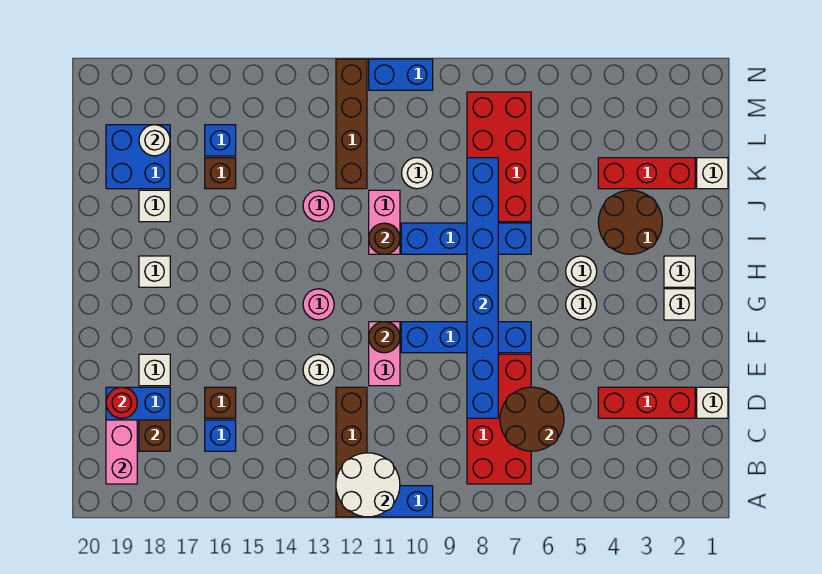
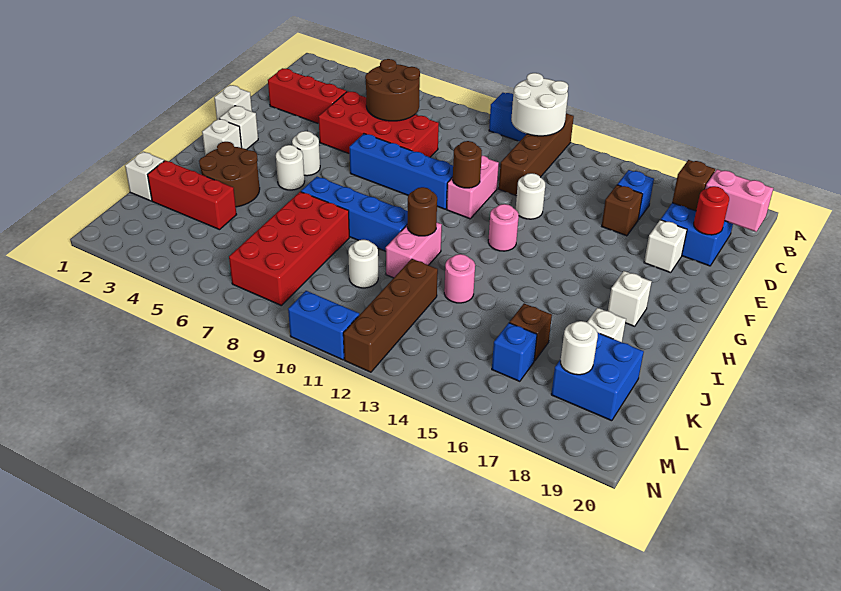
red brick B7:E8 level 1 -> red brick D5:E8 level 1
pink brick B19:C19 level 2 -> pink brick C19:C20 level 2
white brick D1 level 1 -> white brick F1 level 1
blue brick D8:K8 level 2 -> none

